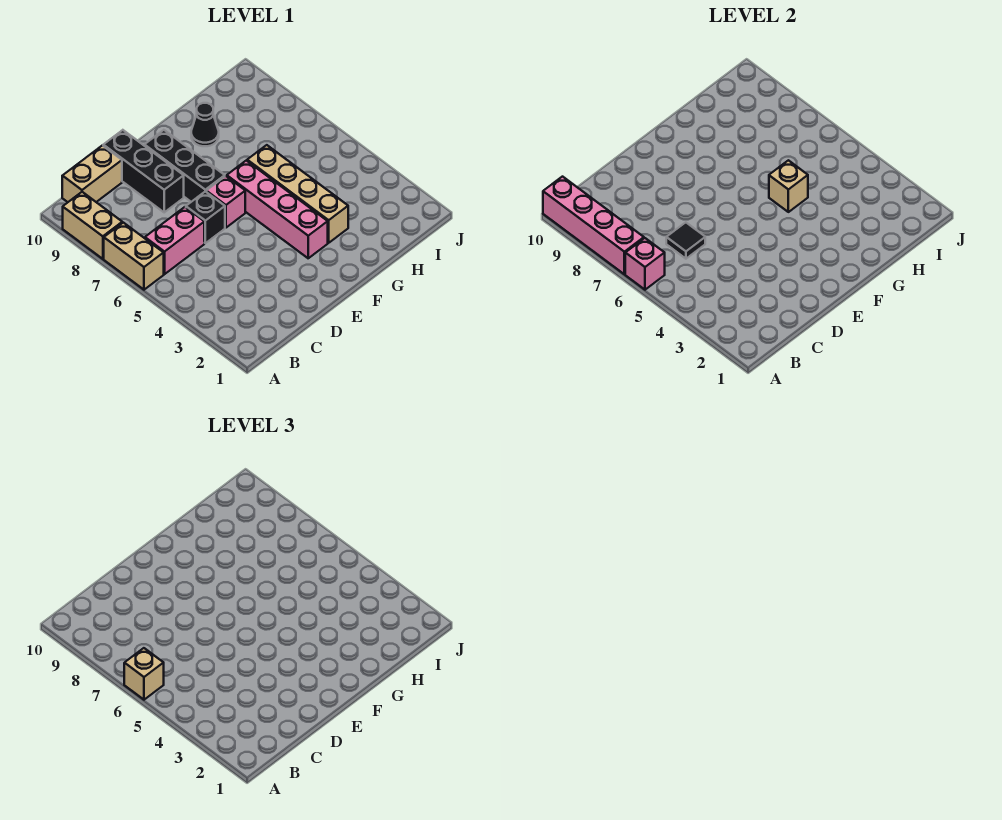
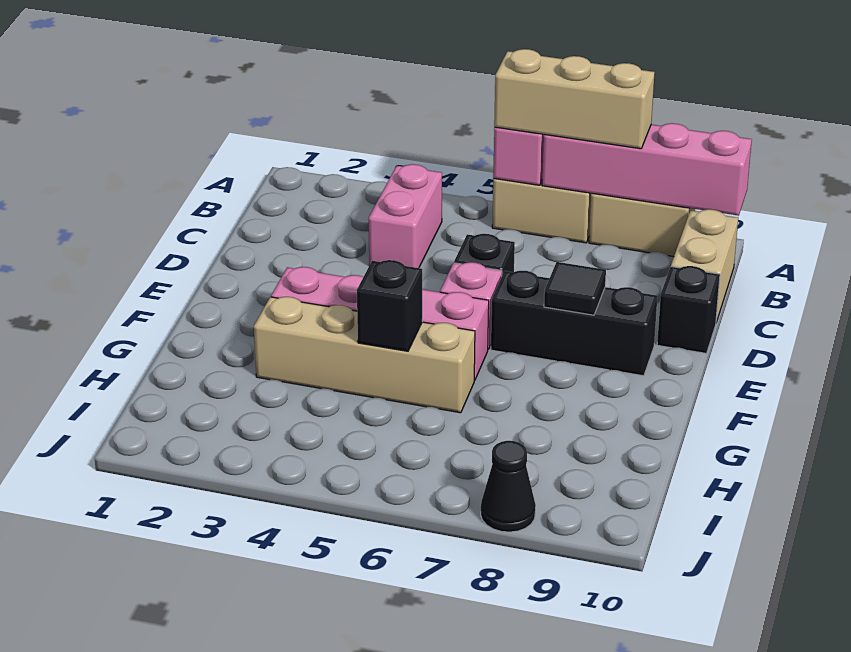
tan brick A6 level 3 -> tan brick A6:A8 level 3
pink brick B6:C6 level 1 -> pink brick B4:C4 level 1
black tile C6 level 2 -> black tile E8 level 2
black brick D8:D10 level 1 -> black brick D10 level 1
tan brick G5 level 2 -> black brick G5 level 2
black cone G9 level 1 -> black cone J8 level 1

